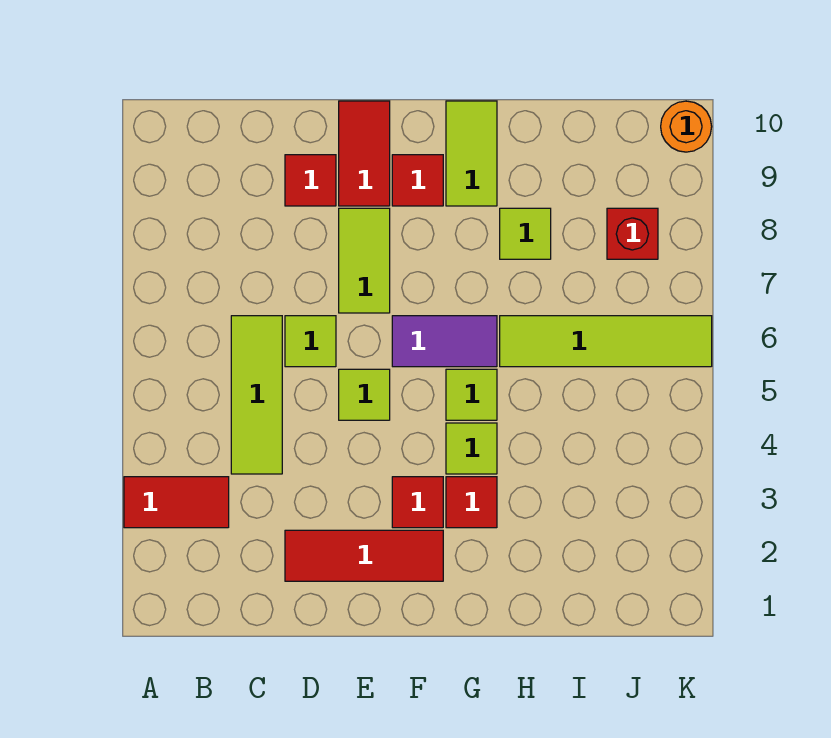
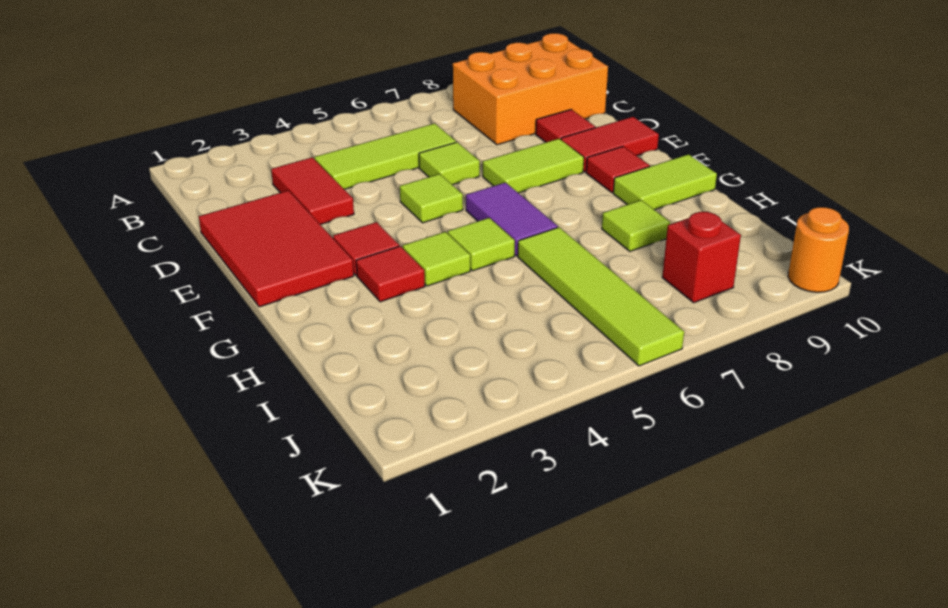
red tile A3:B3 level 1 -> red tile C3:D3 level 1
none -> orange brick B8:C10 level 1
red tile D2:F2 level 1 -> red tile D1:F2 level 1

